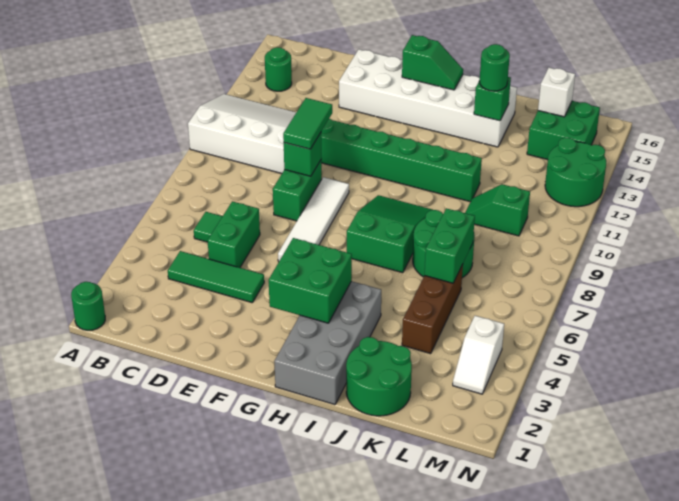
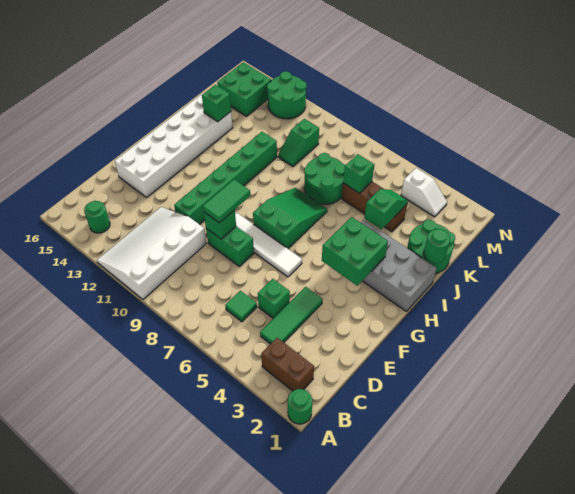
none -> brown brick B2:B3 level 1
green brick D5:D6 level 1 -> green brick D5 level 1
green tile E9:E10 level 3 -> green tile E9:F9 level 3
green slope G15:H15 level 2 top G -> green slope J4:K4 level 2 top J
green slope H7:I9 level 1 top 7 -> green slope G7:I8 level 1 top G
green round brick J14 level 3 -> green round brick J1 level 2
green brick K6:K7 level 2 -> green brick K6 level 2
white brick L15 level 2 -> none

